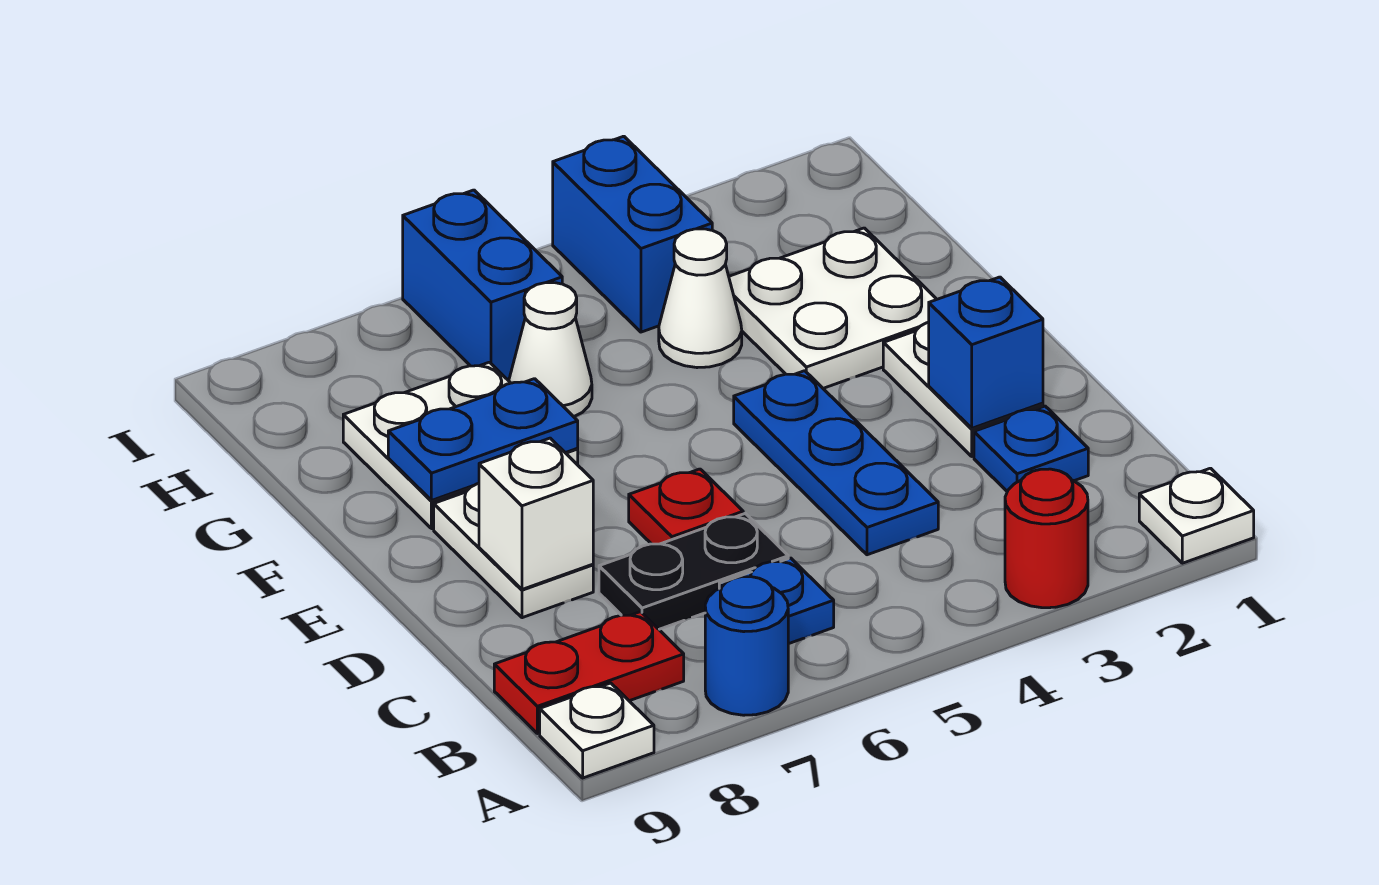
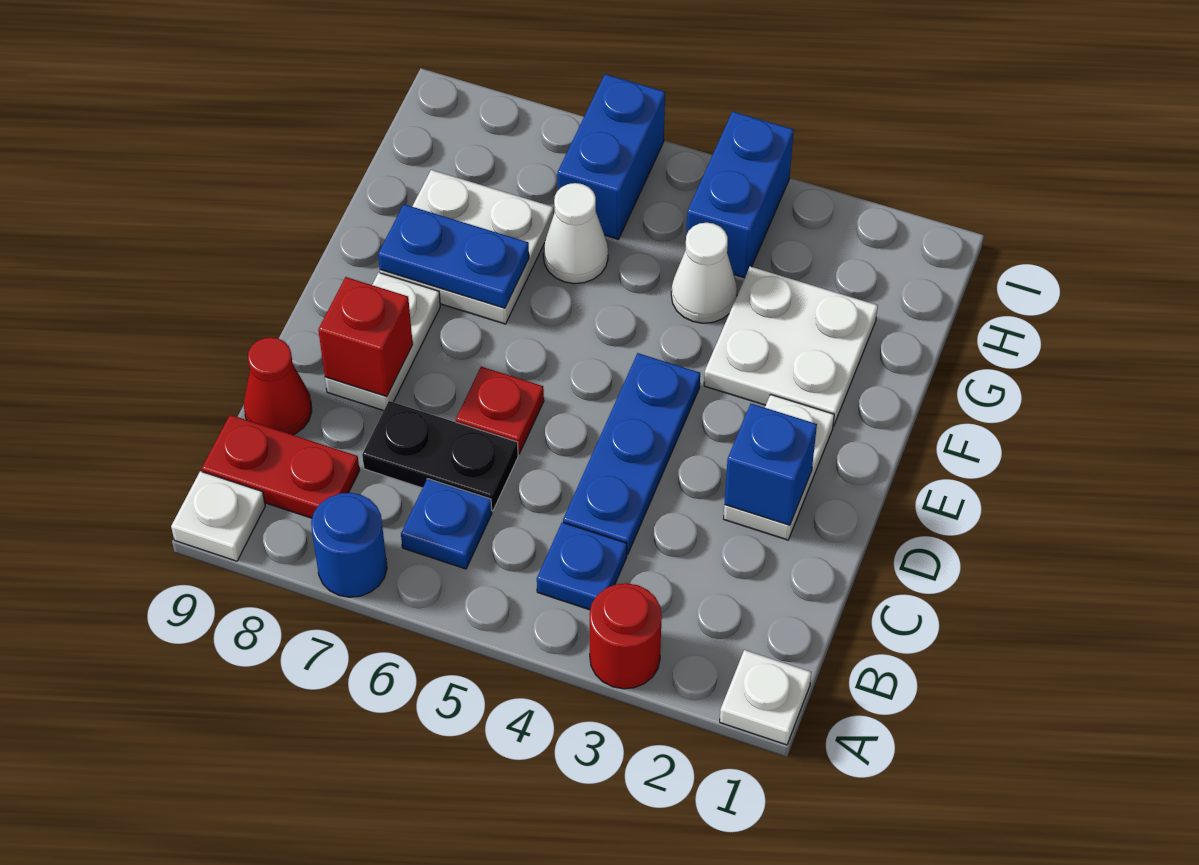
blue plate C2 level 1 -> blue plate B4 level 1
none -> red cone C9 level 1
white brick D8 level 2 -> red brick D8 level 2

